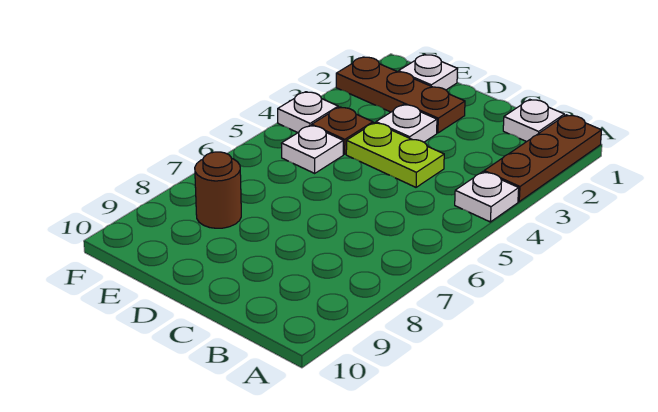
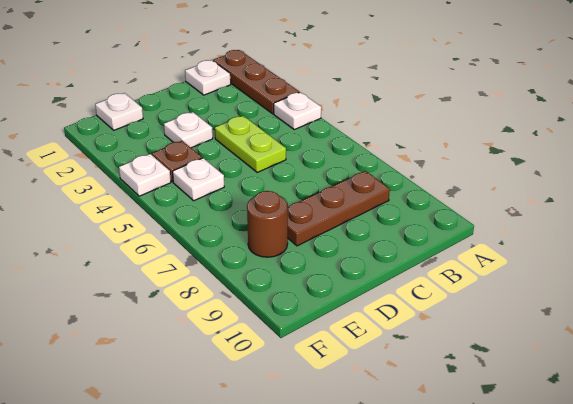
lime plate C4:D4 level 1 -> lime plate C4:C5 level 1
brown plate D2:F2 level 1 -> brown plate B8:D8 level 1

